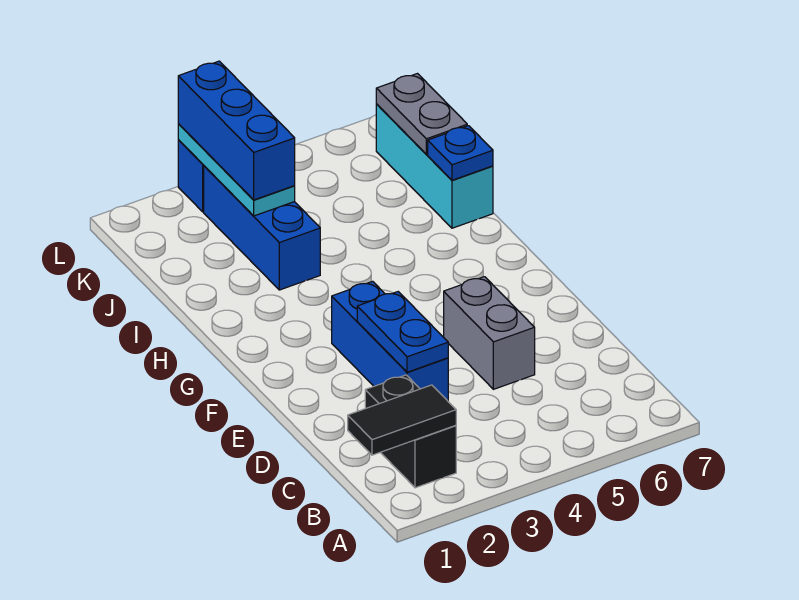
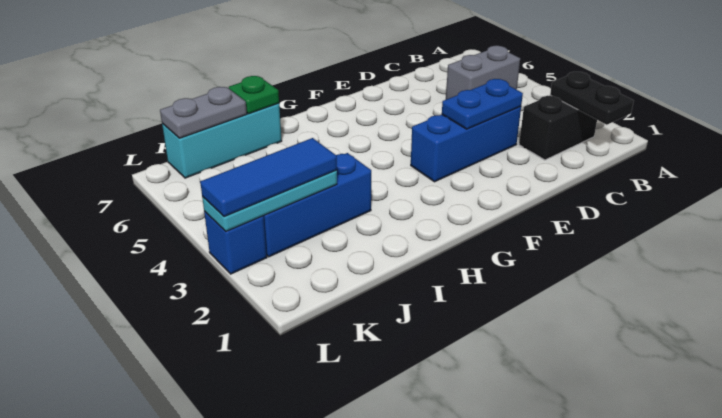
black tile B1:B2 level 2 -> black plate B1:B2 level 2
grey brick D5:E5 level 1 -> grey brick B5:C5 level 1
blue plate I7 level 2 -> green plate I7 level 2
blue brick J3:L3 level 3 -> blue tile J3:L3 level 3

